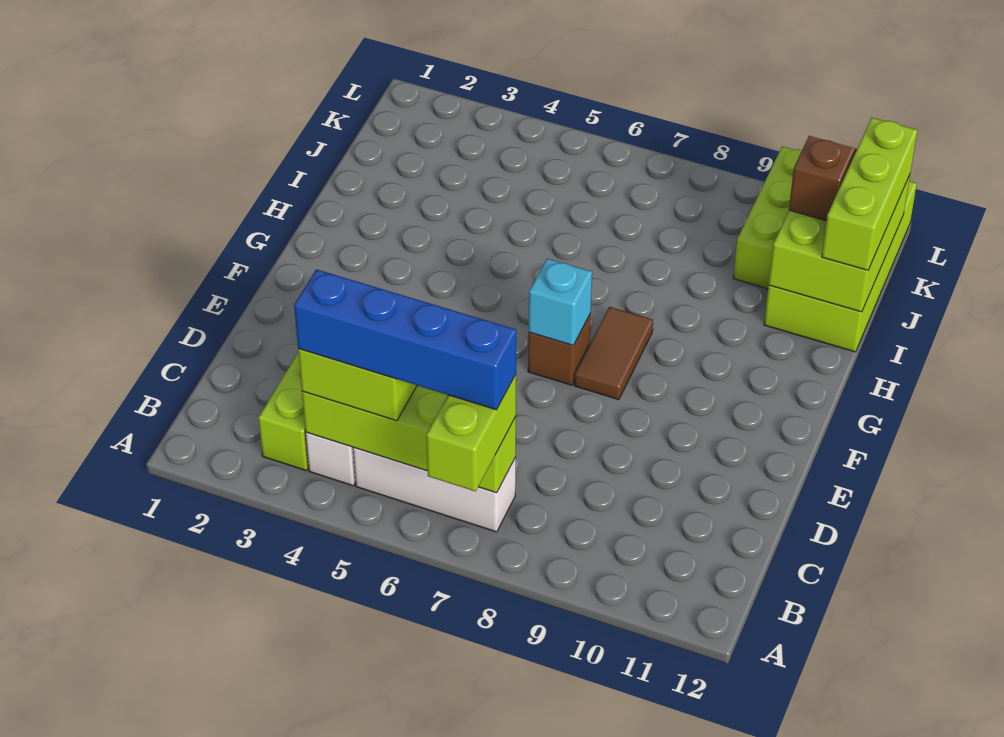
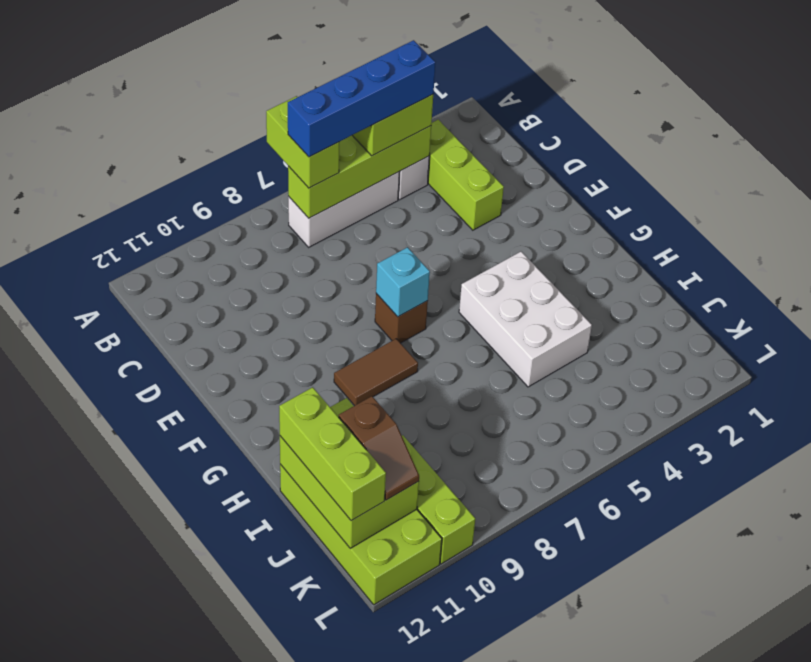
brown tile F8:G8 level 1 -> brown tile G8:G9 level 1
none -> white brick G4:I5 level 1

